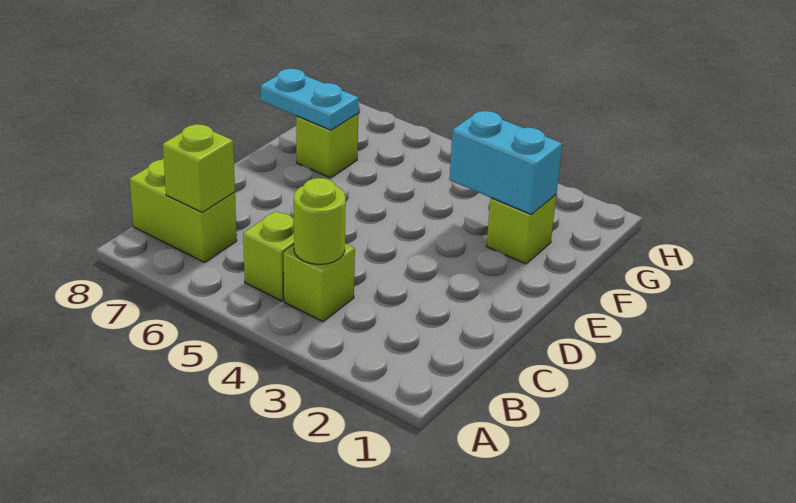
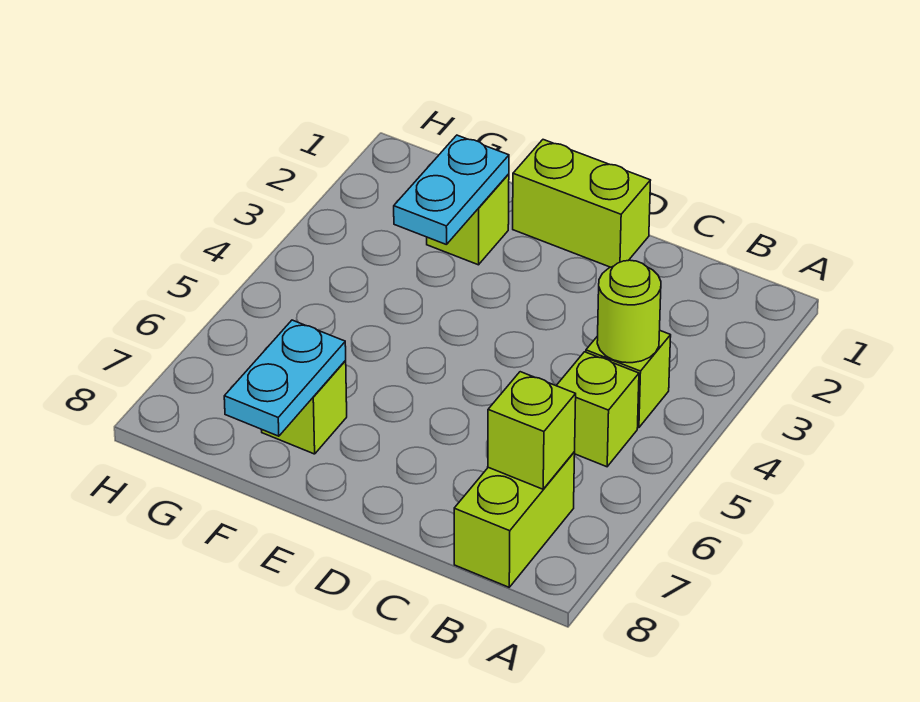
none -> lime brick D1:E1 level 1
cyan brick F2:F3 level 2 -> cyan plate F2:F3 level 2

